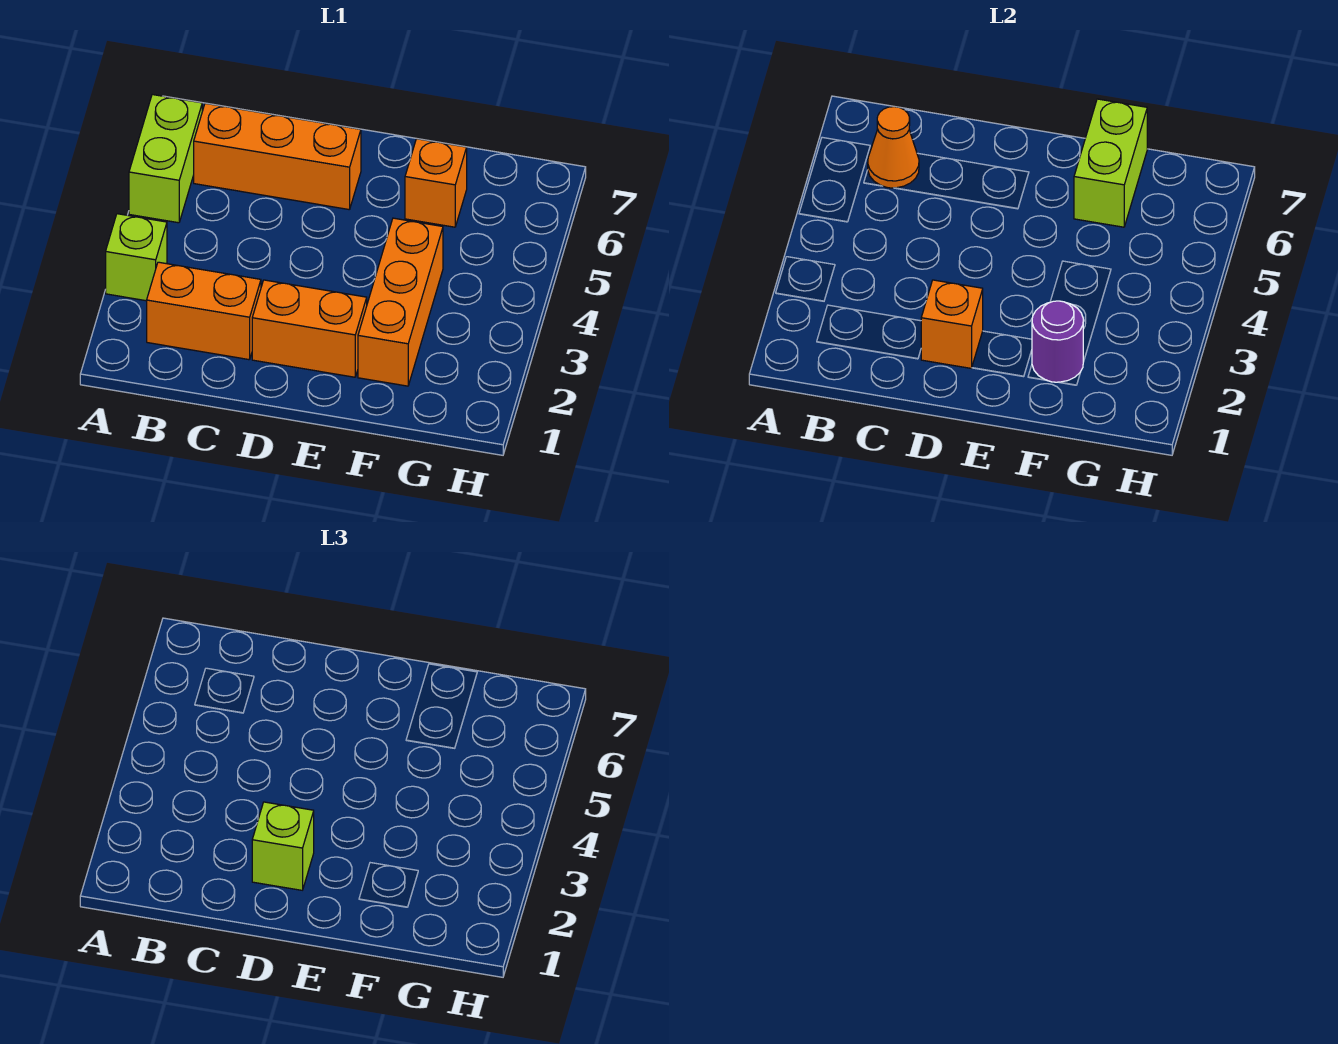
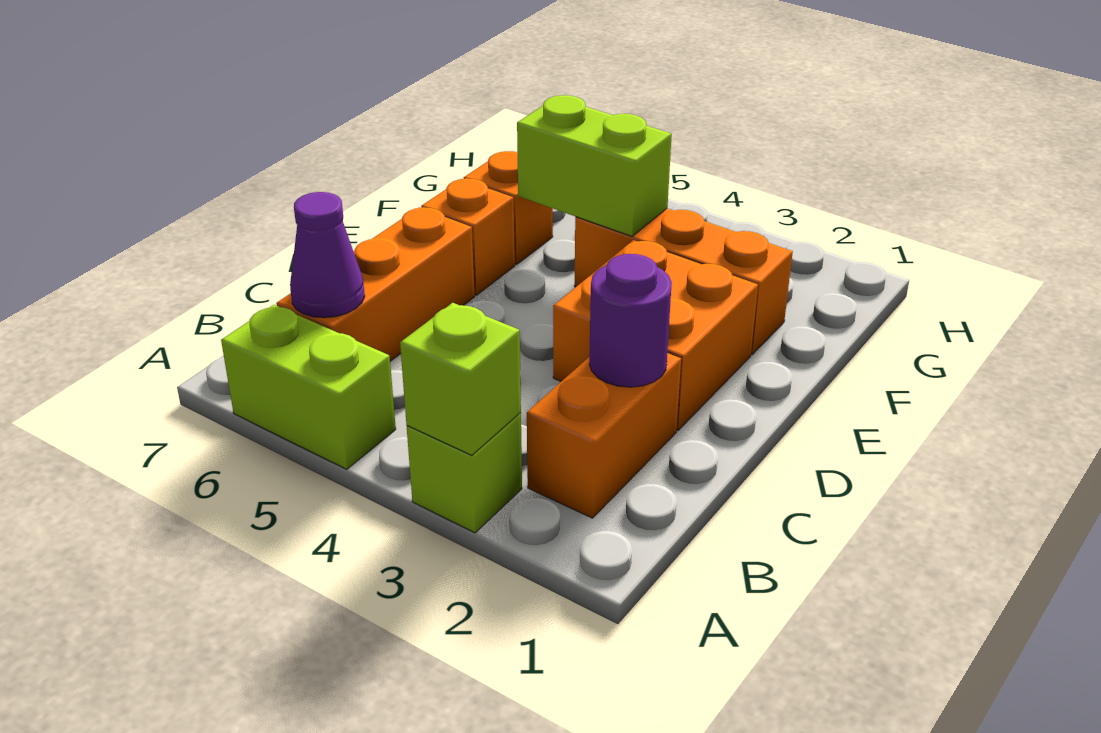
orange cone B6 level 2 -> purple cone B6 level 2
orange brick D2:E2 level 1 -> orange brick D2:E3 level 1
orange brick D2 level 2 -> orange brick E6 level 1
lime brick D2 level 3 -> lime brick A3 level 2
purple round brick F2 level 2 -> purple round brick C2 level 2
lime brick F6:F7 level 2 -> lime brick F4:F5 level 2

